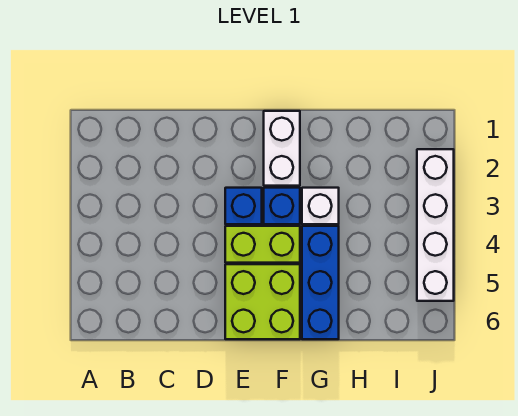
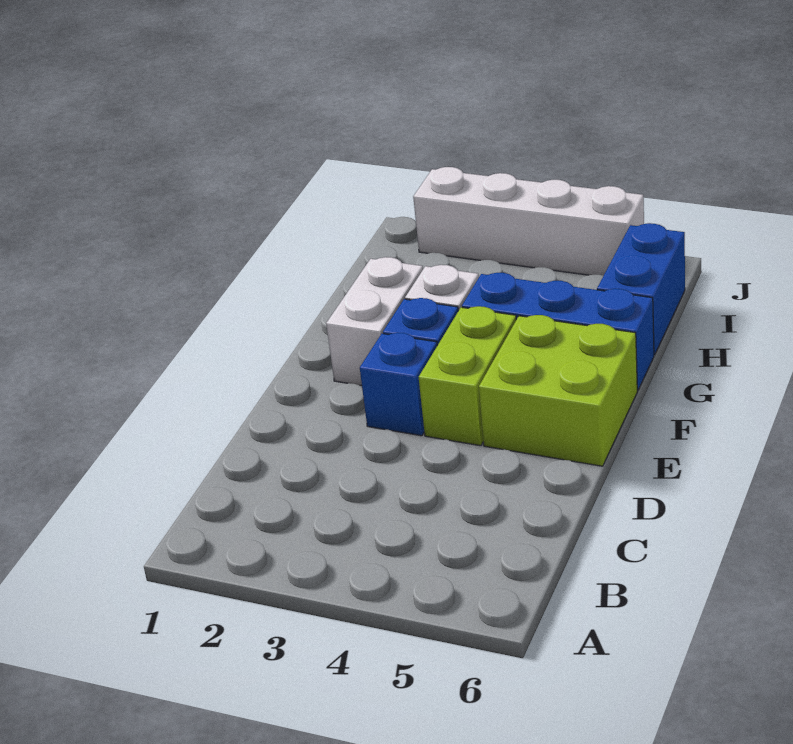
white brick F1:F2 level 1 -> white brick F2:G2 level 1
none -> blue brick H6:I6 level 1

